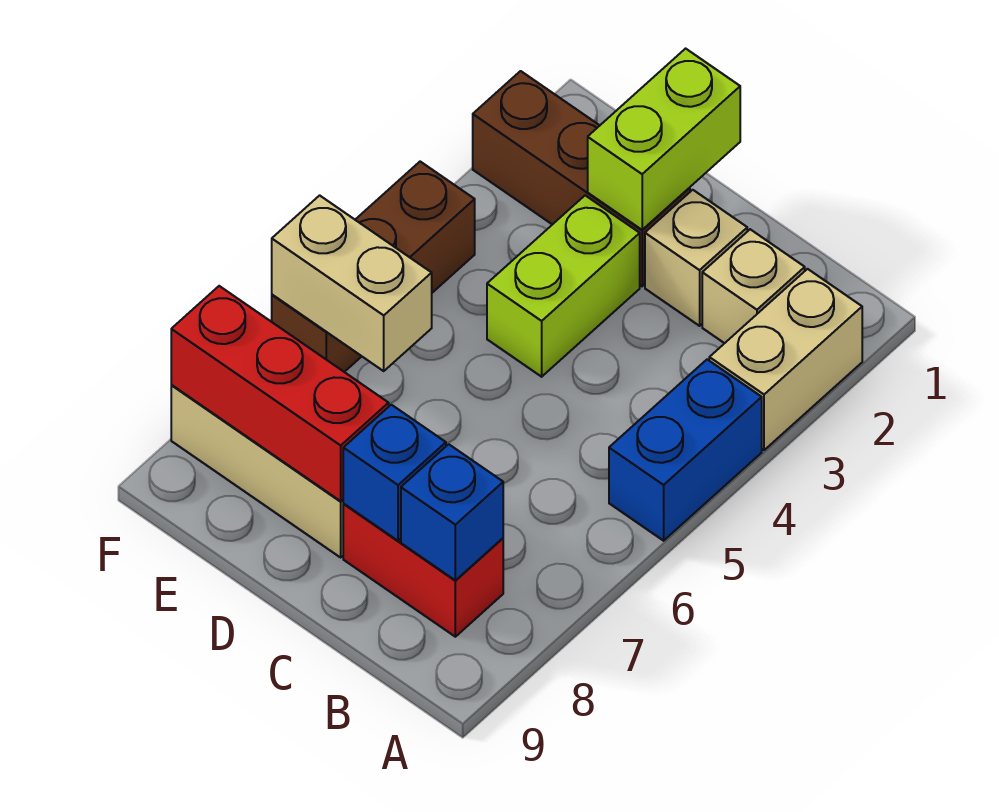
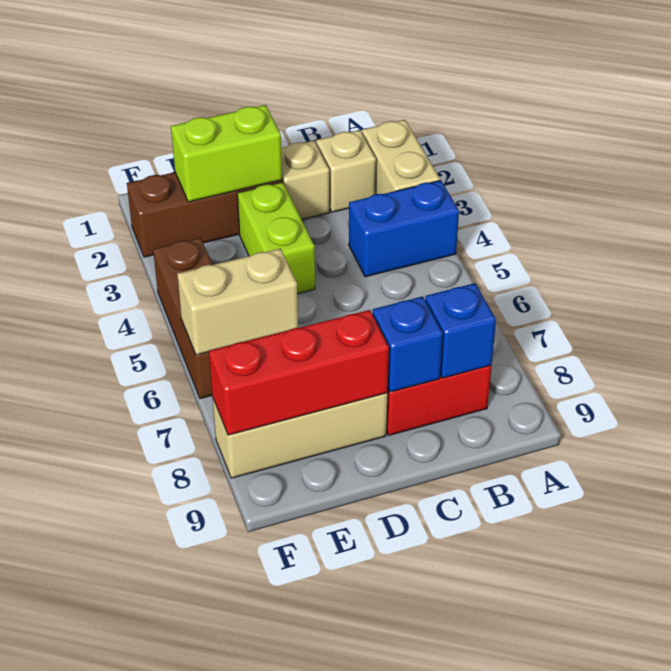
blue brick A4:A5 level 1 -> blue brick A4:B4 level 1
lime brick D1:D2 level 2 -> lime brick D2:E2 level 2

